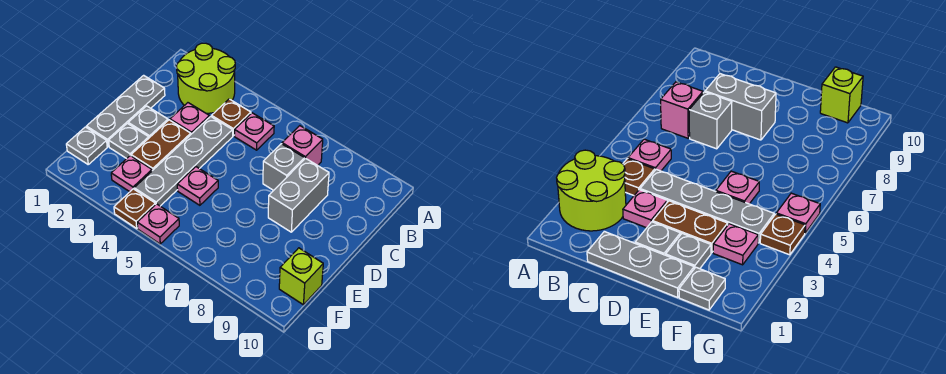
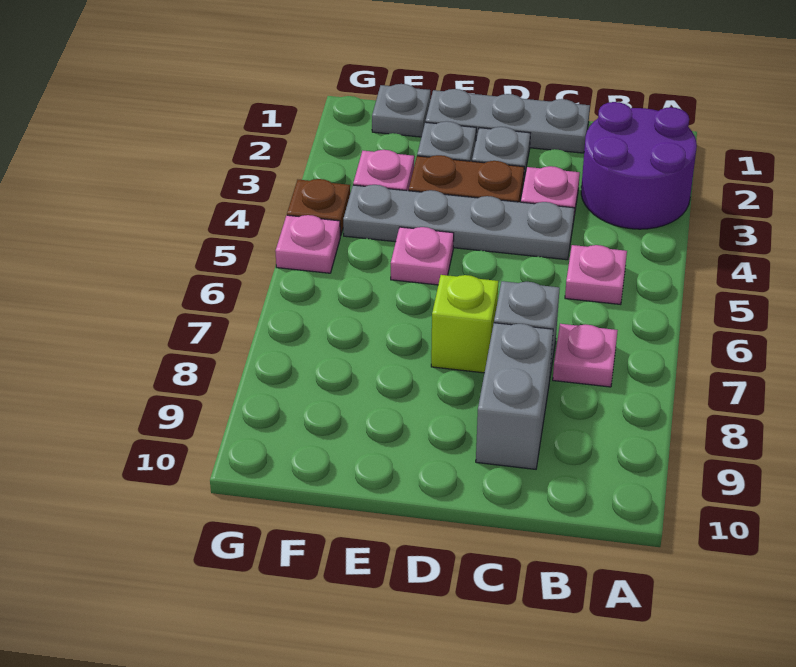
lime round brick A2:B3 level 1 -> purple round brick A2:B3 level 1
brown plate B4 level 1 -> none
pink brick B7 level 1 -> pink plate B7 level 1
grey brick C8:D8 level 1 -> grey brick C8:C9 level 1
lime brick F10 level 1 -> lime brick D7 level 1

